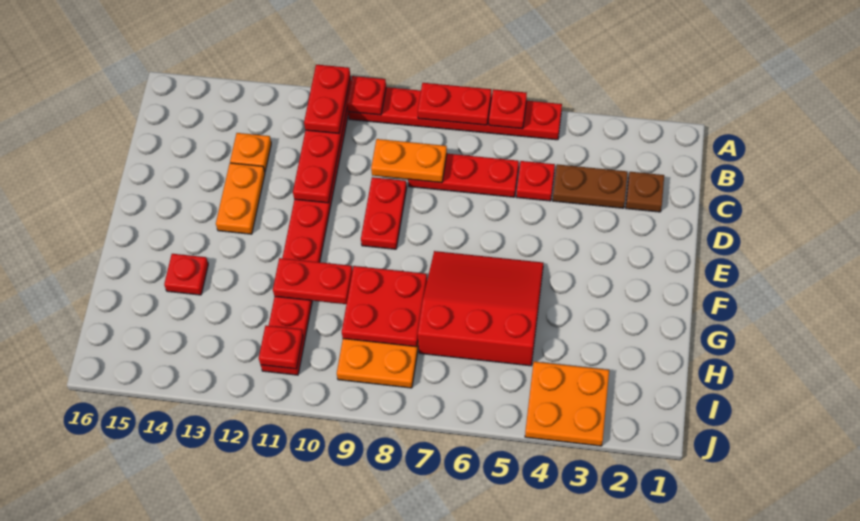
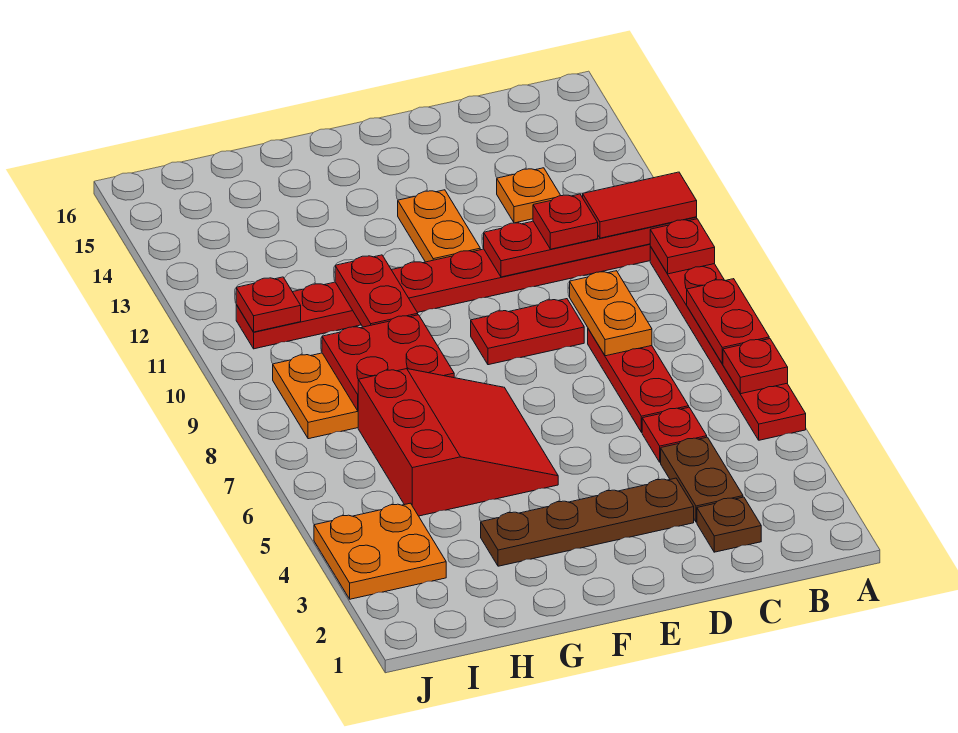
red plate A11:B11 level 3 -> red tile A11:B11 level 3
none -> brown plate D3:G3 level 1
orange plate D13:E13 level 1 -> orange plate E12:E13 level 1
red plate G14 level 1 -> red plate C11 level 3

